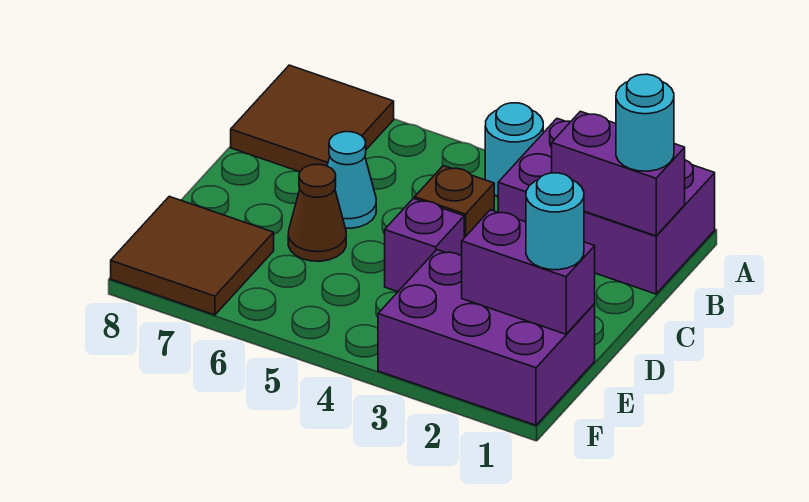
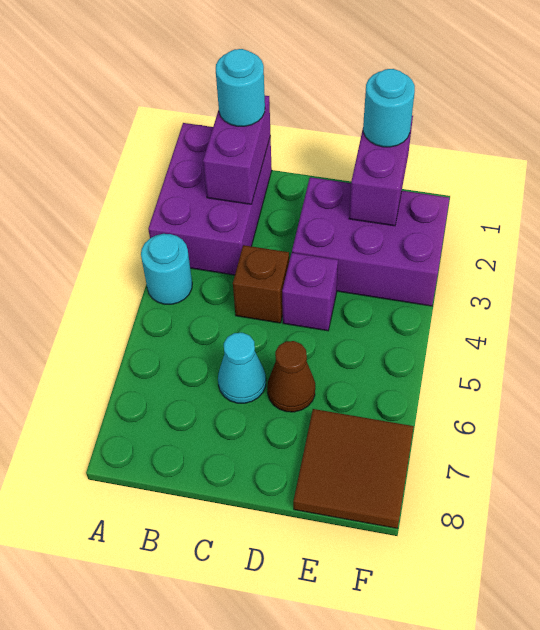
brown tile A7:B8 level 1 -> none
purple brick E1:F3 level 1 -> purple brick D2:F3 level 1

